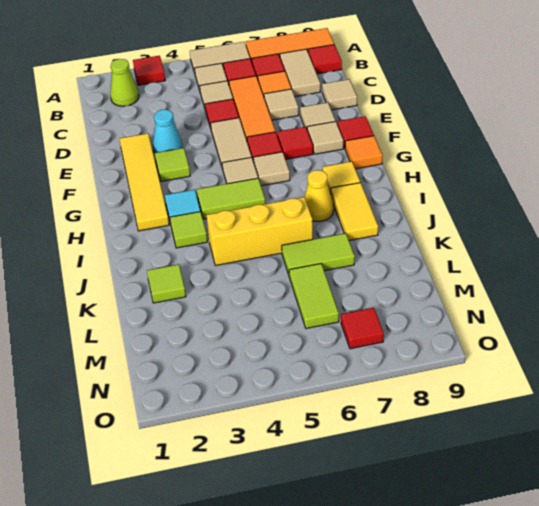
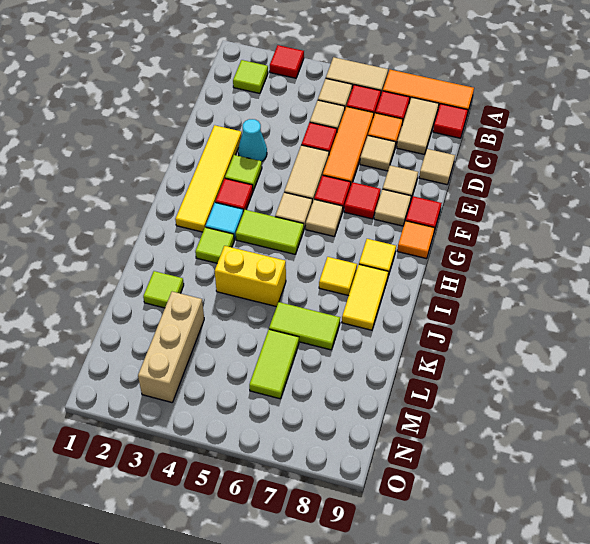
lime cone B2 level 1 -> lime tile B2 level 1
yellow cone I7 level 1 -> yellow tile I7 level 1
yellow brick J4:J6 level 1 -> yellow brick J4:J5 level 1
none -> tan brick L3:N3 level 1
red tile N7 level 1 -> red tile G3 level 1

